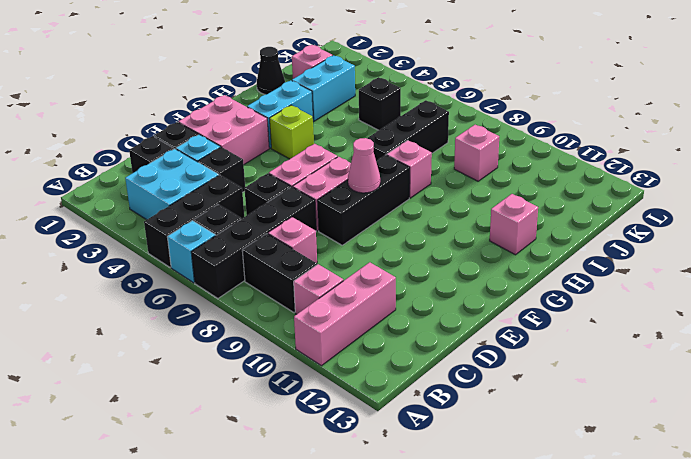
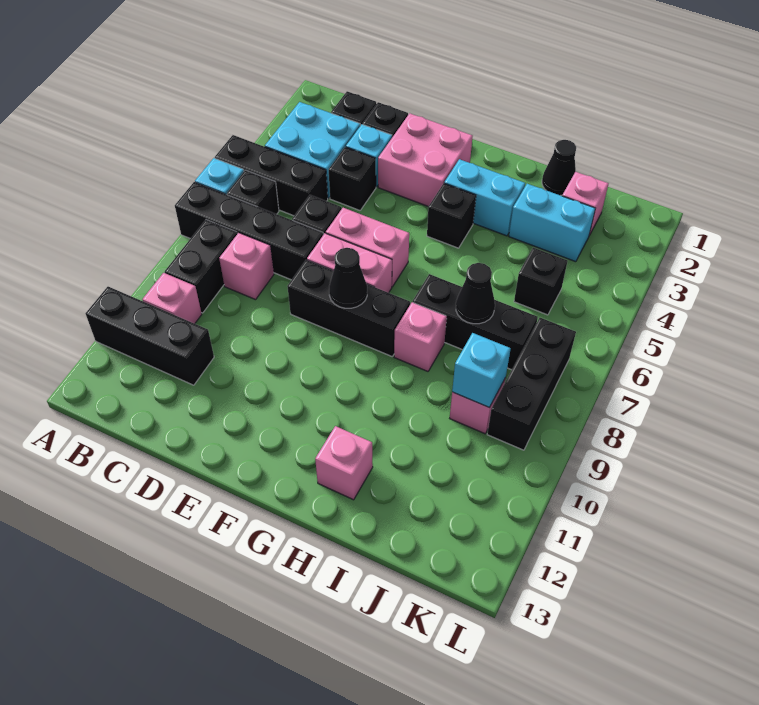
pink brick A11:C11 level 1 -> black brick A11:C11 level 1
pink cone F8 level 2 -> black cone F8 level 2
lime brick G4 level 1 -> black brick G4 level 1
none -> black cone I7 level 2
none -> cyan brick J9 level 2
none -> black brick K7:K9 level 1

